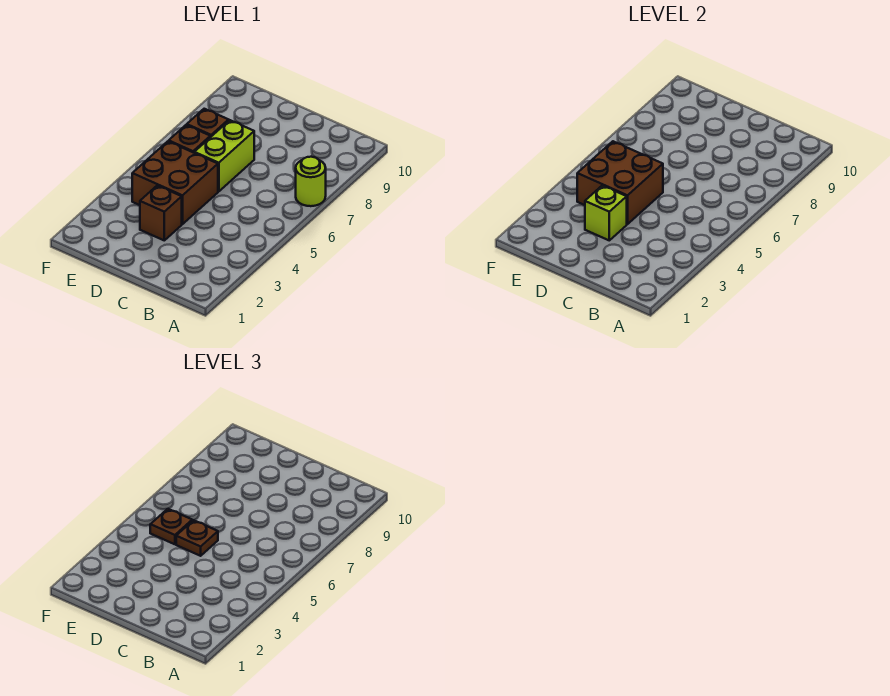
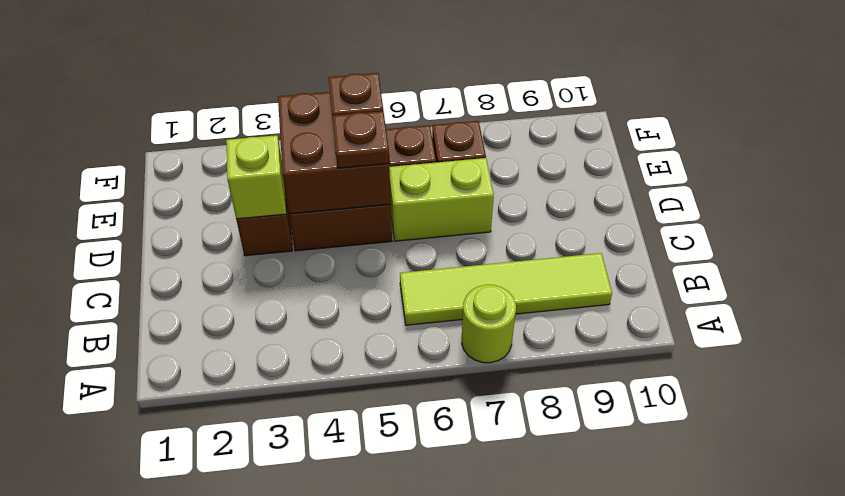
none -> lime tile B6:B9 level 1

